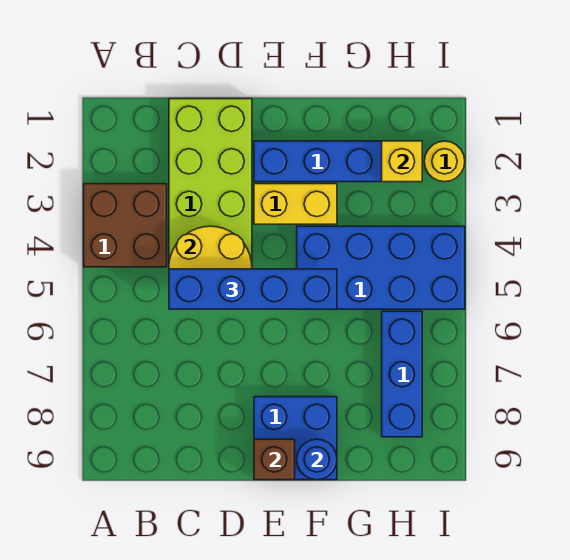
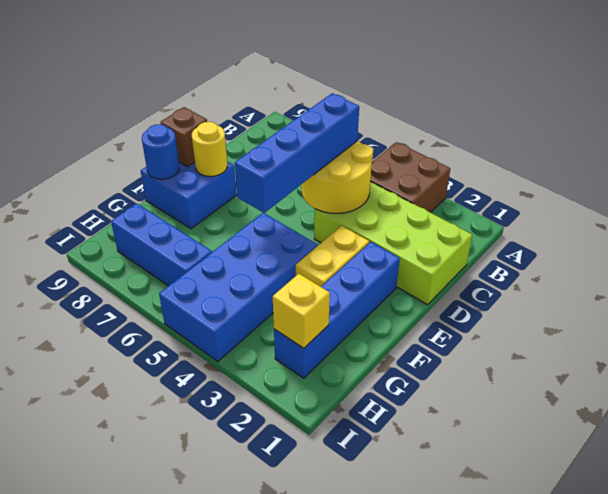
yellow round brick I2 level 1 -> yellow round brick E8 level 2

